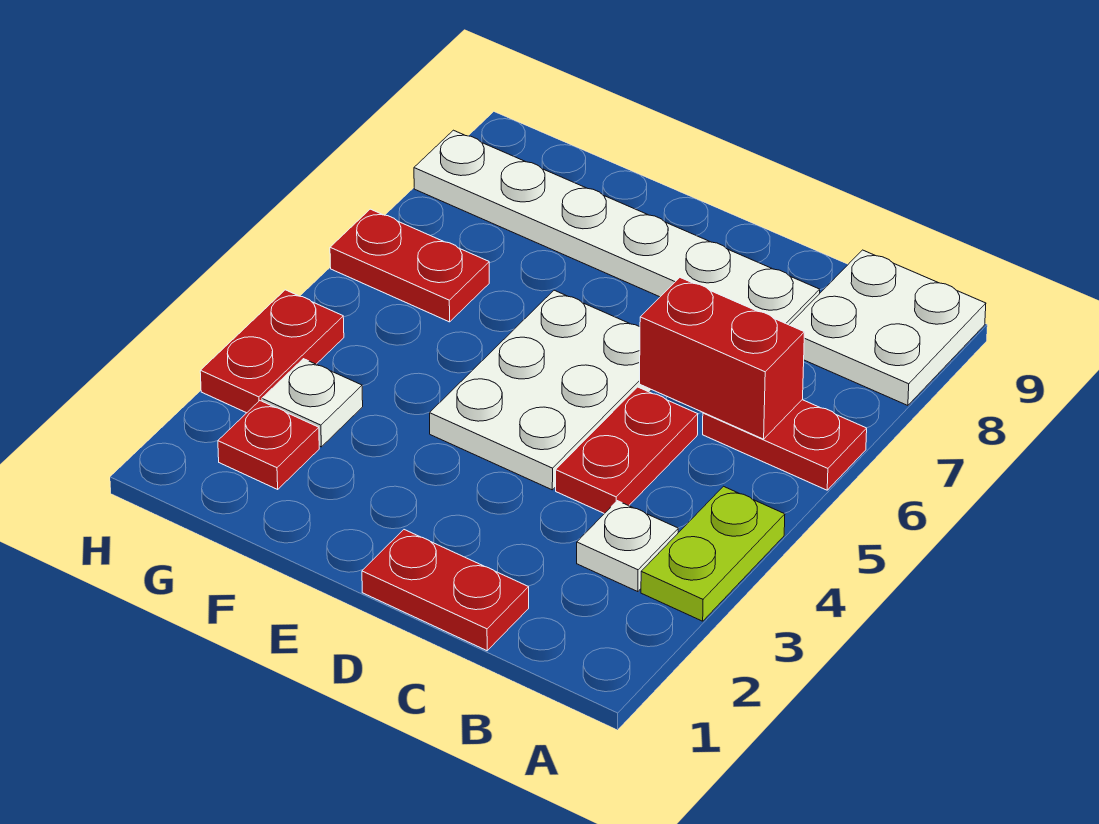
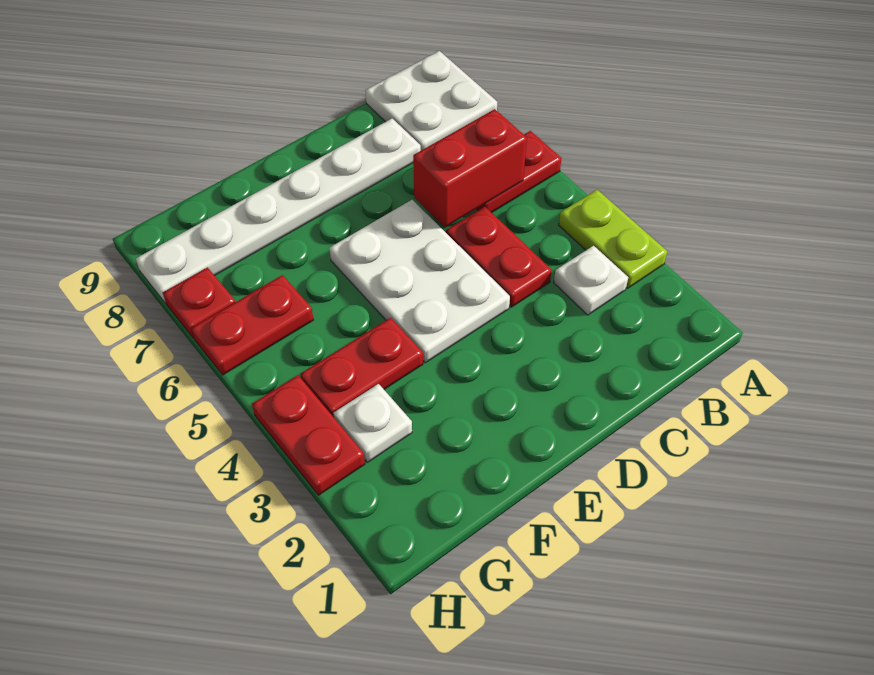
red plate C1:D1 level 1 -> red plate F4:G4 level 1
red plate G2 level 1 -> red plate H7 level 1

